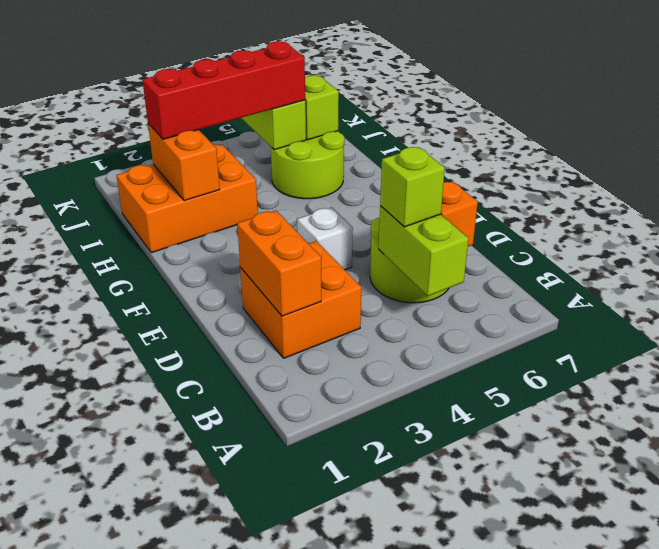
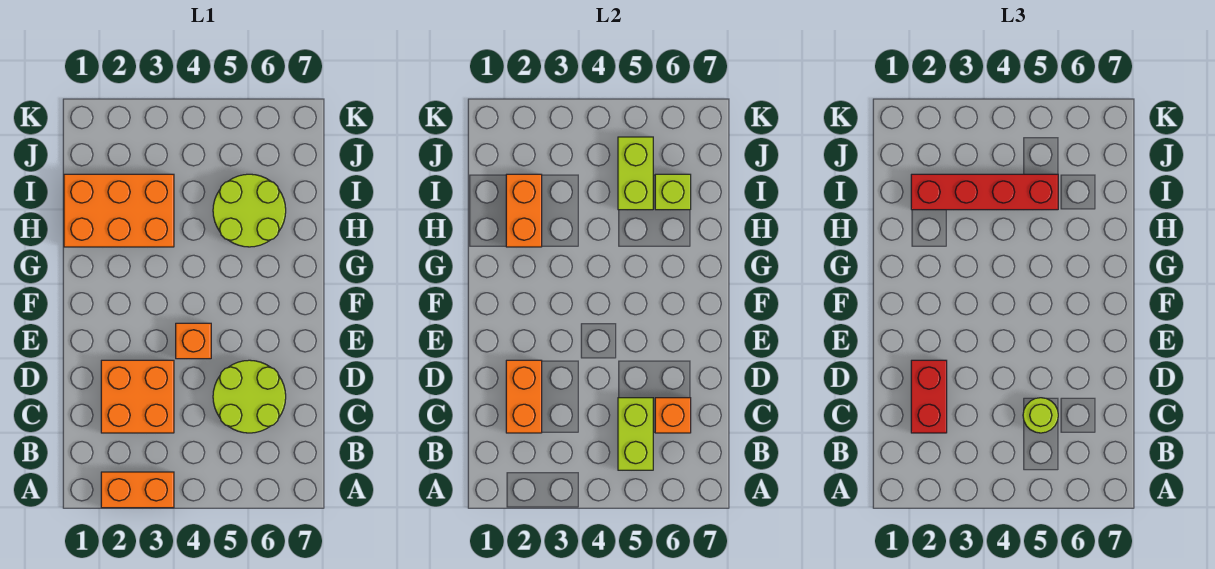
none -> orange brick A2:A3 level 1
none -> red brick C2:D2 level 3
lime brick C5 level 3 -> lime round brick C5 level 3
white brick E4 level 1 -> orange brick E4 level 1

